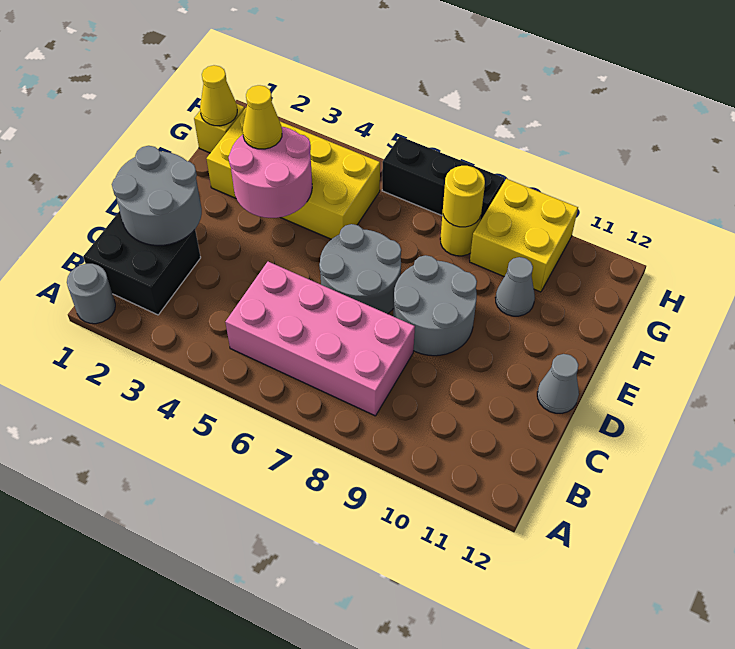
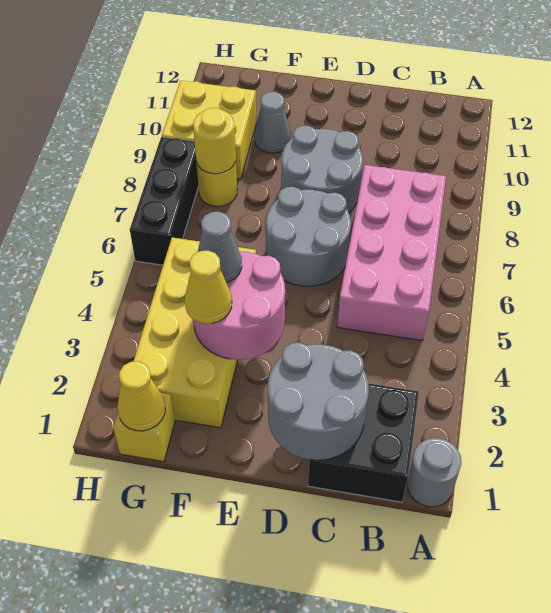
grey cone D12 level 1 -> grey cone F4 level 3

